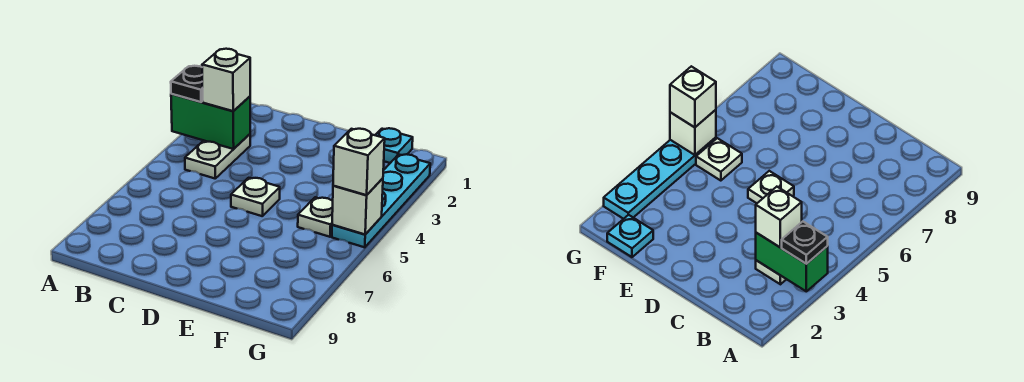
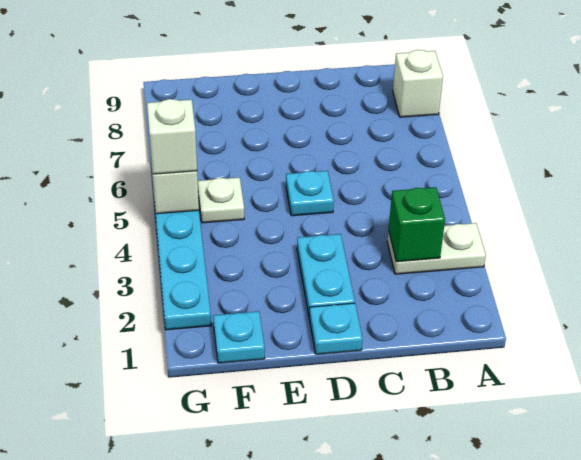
green brick A3:B3 level 2 -> green brick B3 level 2
black plate A3 level 3 -> none
white plate B3:B4 level 1 -> white plate A3:B3 level 1
white brick B3 level 3 -> white brick A8 level 1
none -> cyan plate D1 level 1
none -> cyan plate D2:D3 level 1
white plate D5 level 1 -> cyan plate D5 level 1

